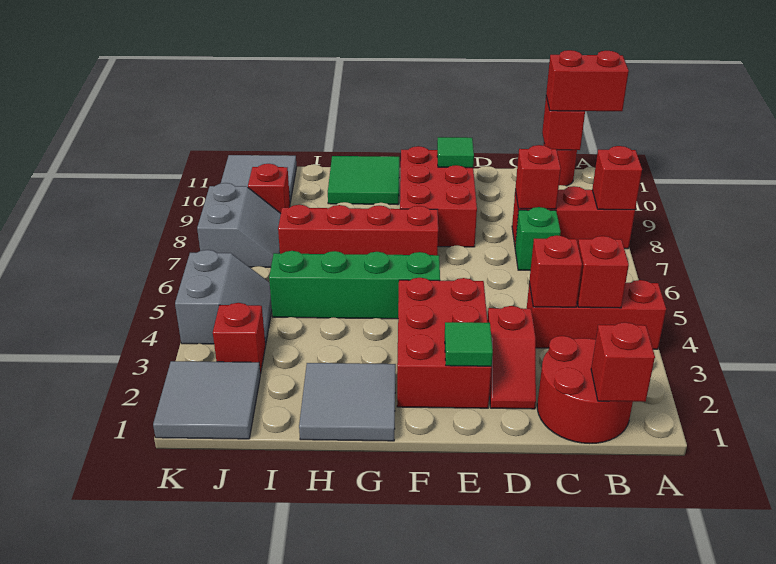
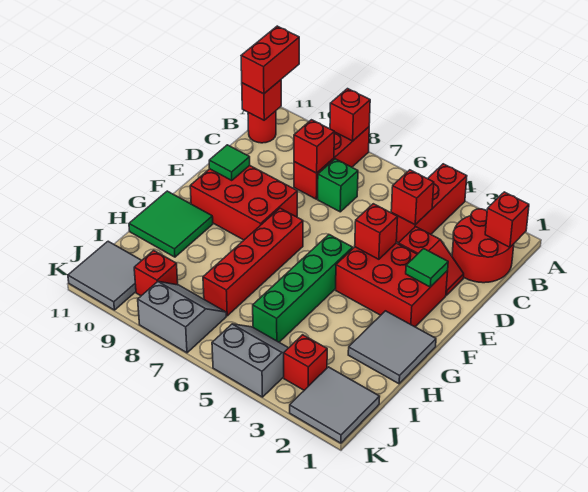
red brick B4 level 2 -> red brick E4 level 2

